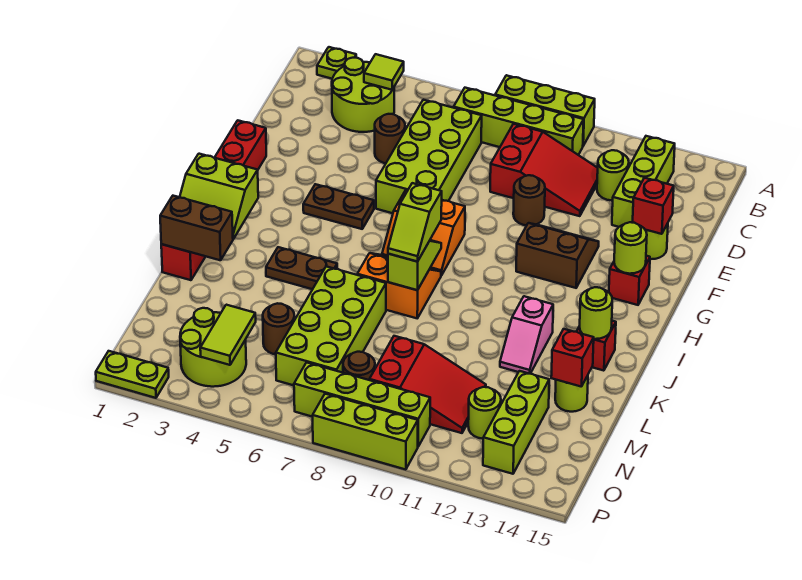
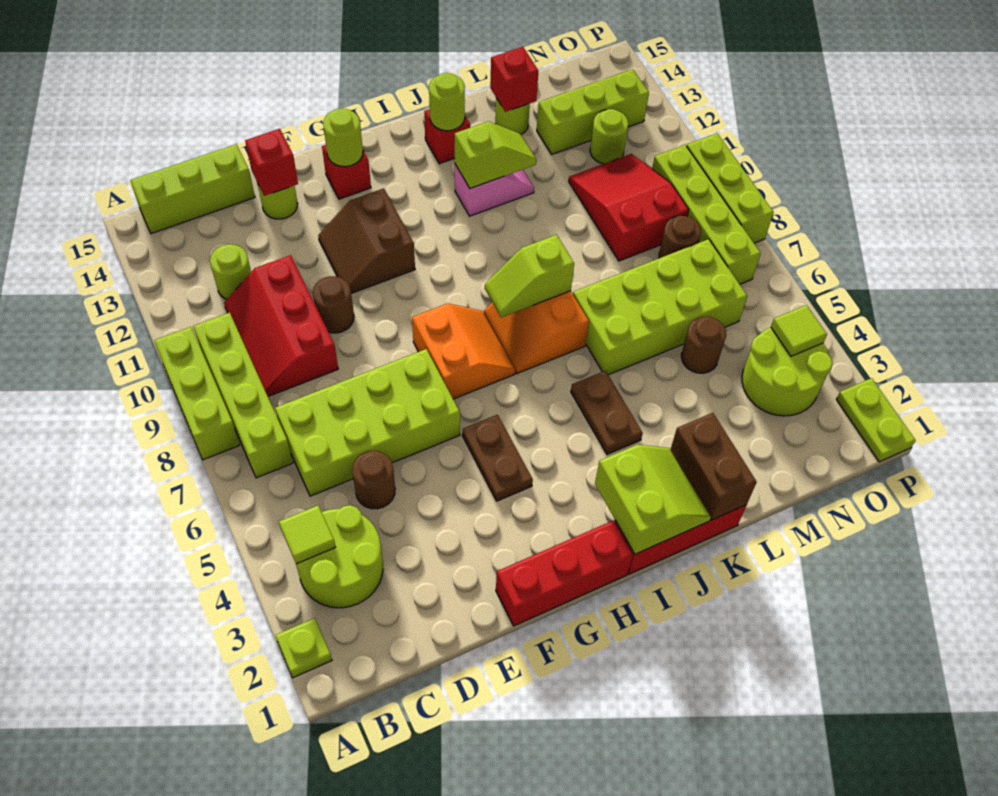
lime brick B13:D13 level 1 -> lime brick B15:D15 level 1
red slope C9:D11 level 1 top 9 -> red slope C9:D11 level 1 top D
lime slope I8:J8 level 3 top I -> lime slope J12:K12 level 2 top J
lime tile N4:O4 level 2 -> lime tile O4 level 2

